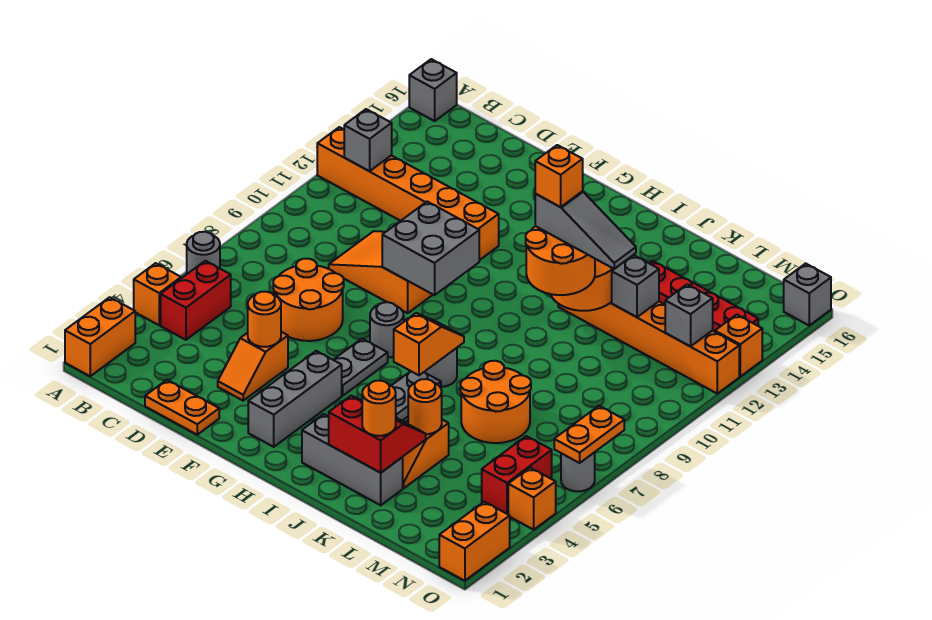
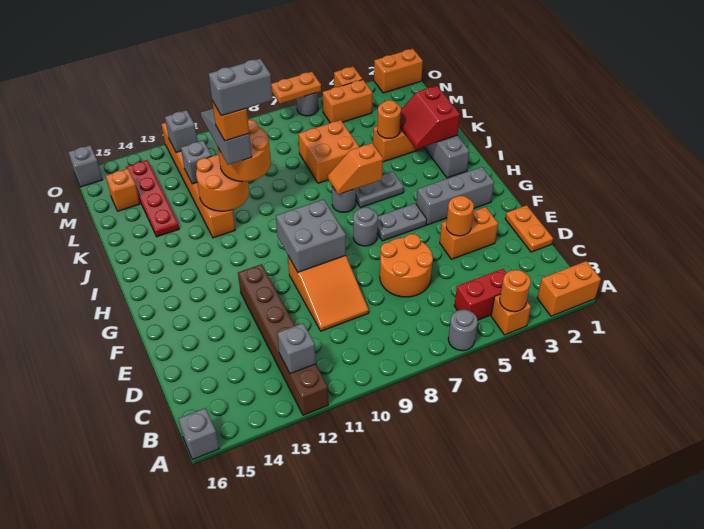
orange brick A12:F12 level 1 -> brown brick A12:F12 level 1
orange slope E3:E4 level 1 top 4 -> orange brick E3:E4 level 1
none -> grey brick J10:J11 level 6
orange round brick K2 level 3 -> orange round brick A4 level 2
orange round brick K6:L7 level 1 -> orange brick K6:L7 level 1
red brick N4:N5 level 1 -> orange brick N4:N5 level 1
orange brick O13 level 1 -> orange brick M15 level 1

